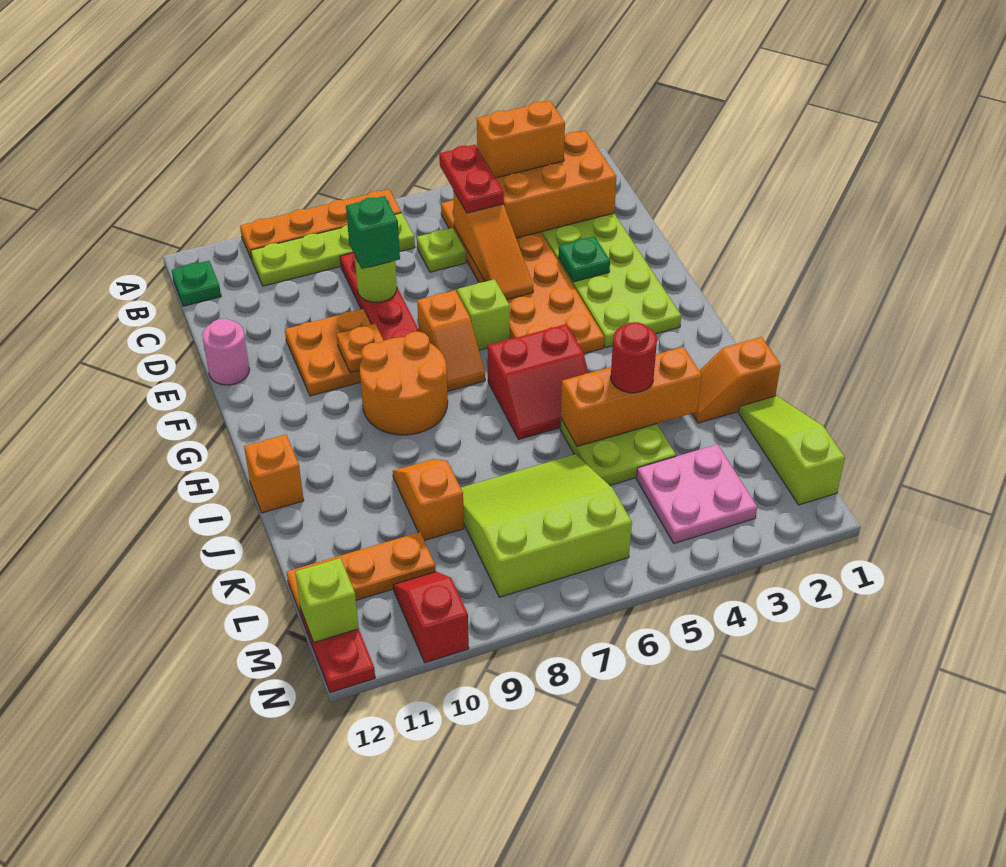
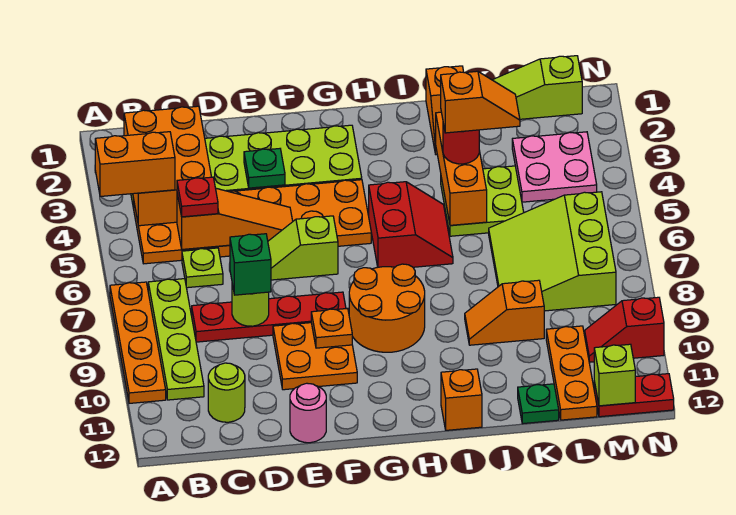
orange brick B3:B4 level 3 -> orange brick A4:B4 level 3
red plate B5:C5 level 3 -> red plate C5 level 3
green plate B12 level 1 -> green plate K12 level 1
none -> lime round brick C11 level 1
orange slope F7:G7 level 1 top F -> orange slope J4:K4 level 4 top J

